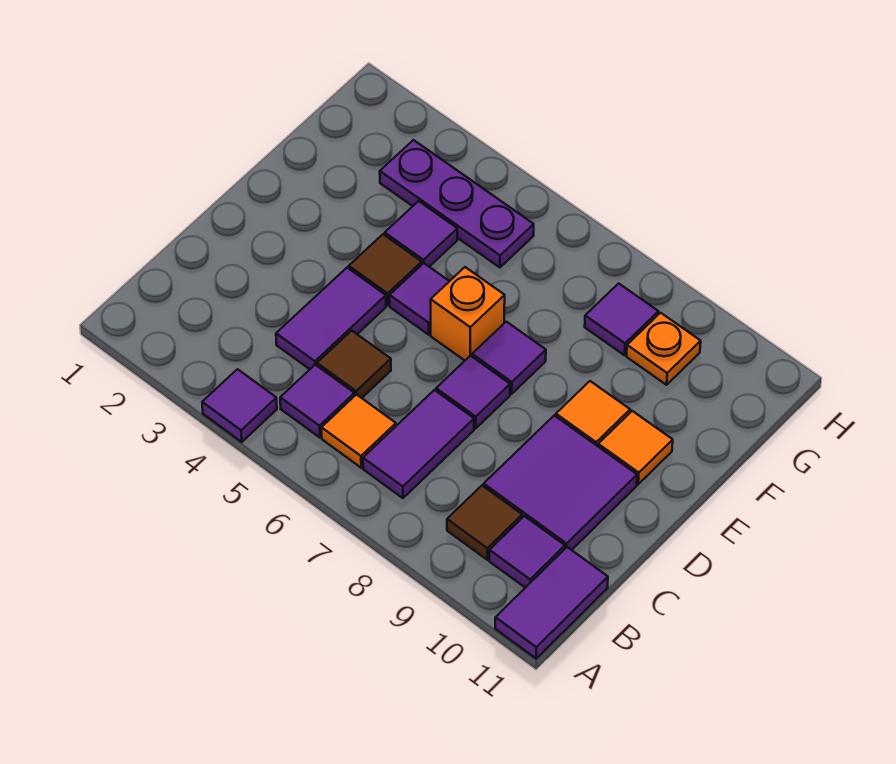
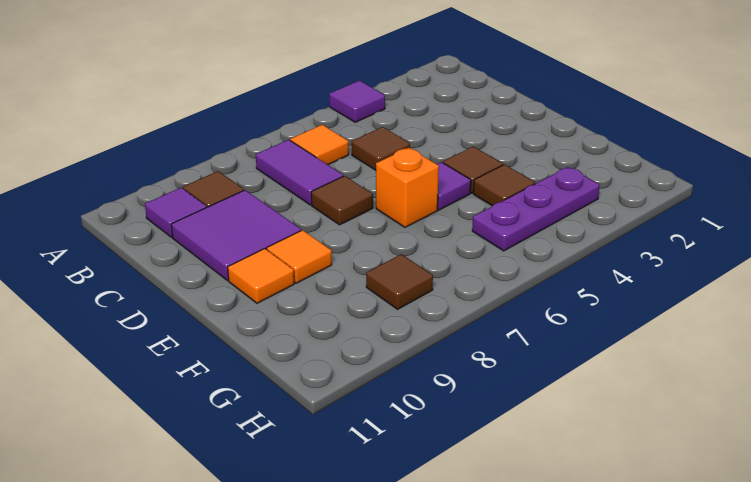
purple tile A11:B11 level 1 -> none
purple tile B5 level 1 -> none
purple tile C4:D4 level 1 -> none
purple tile D7 level 1 -> brown tile D7 level 1
purple tile E7 level 1 -> none
purple tile F4 level 1 -> brown tile F4 level 1
purple tile G8 level 1 -> brown tile G8 level 1
orange plate G9 level 1 -> none

